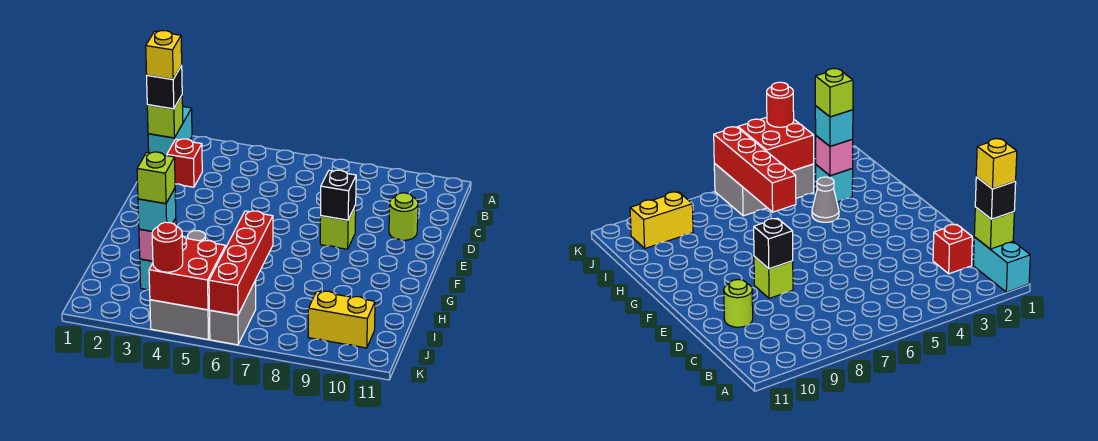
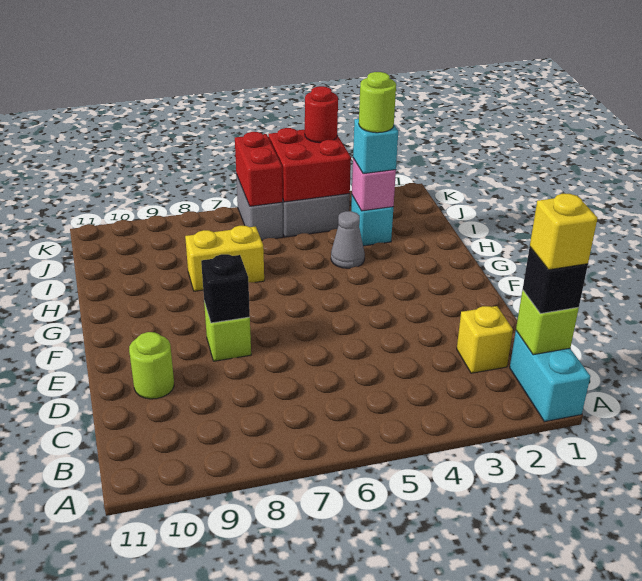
red brick C2 level 1 -> yellow brick C2 level 1
red brick H6:K6 level 2 -> red brick J6:K6 level 2
lime brick I3 level 4 -> lime round brick I3 level 4
yellow brick J9:J10 level 1 -> yellow brick H7:H8 level 1

